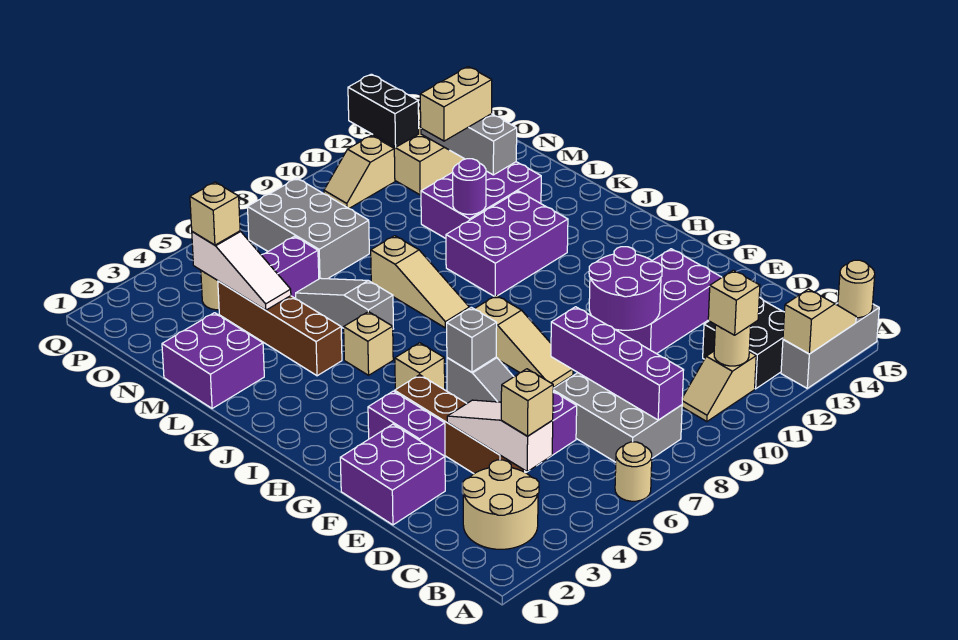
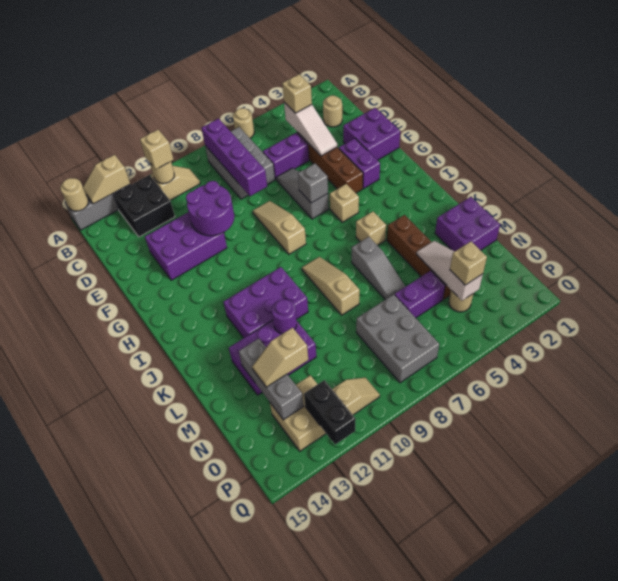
tan round brick B2:C3 level 1 -> tan round brick C2 level 1
tan brick N12:N13 level 3 -> tan slope N12:N13 level 3 top 12

